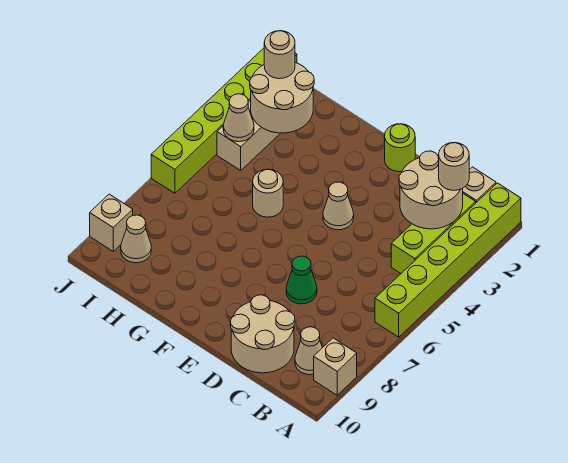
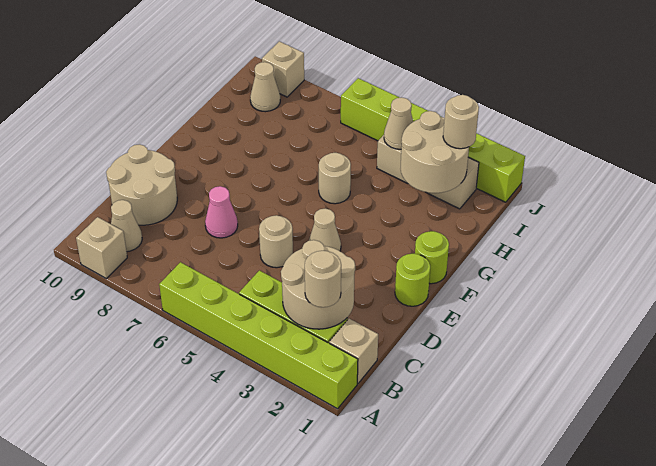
none -> tan round brick D5 level 1
green cone D7 level 1 -> pink cone D7 level 1
none -> lime round brick F1 level 1

